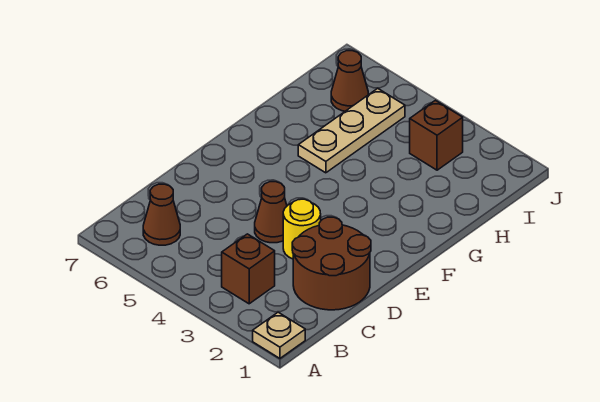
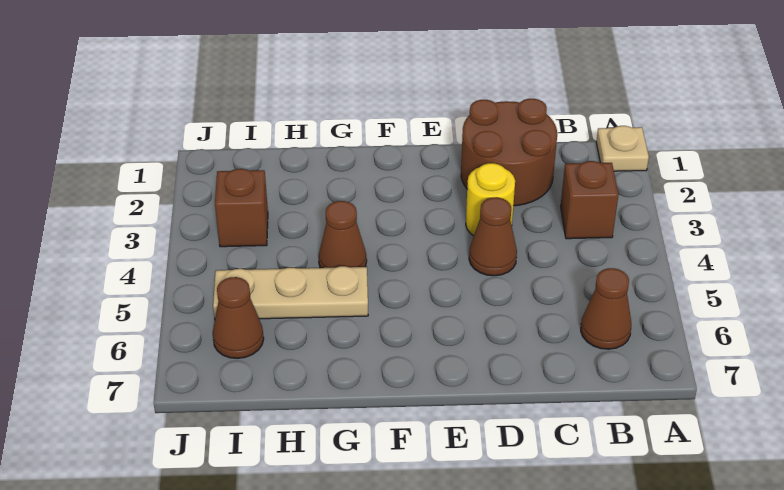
none -> brown cone G4 level 1

